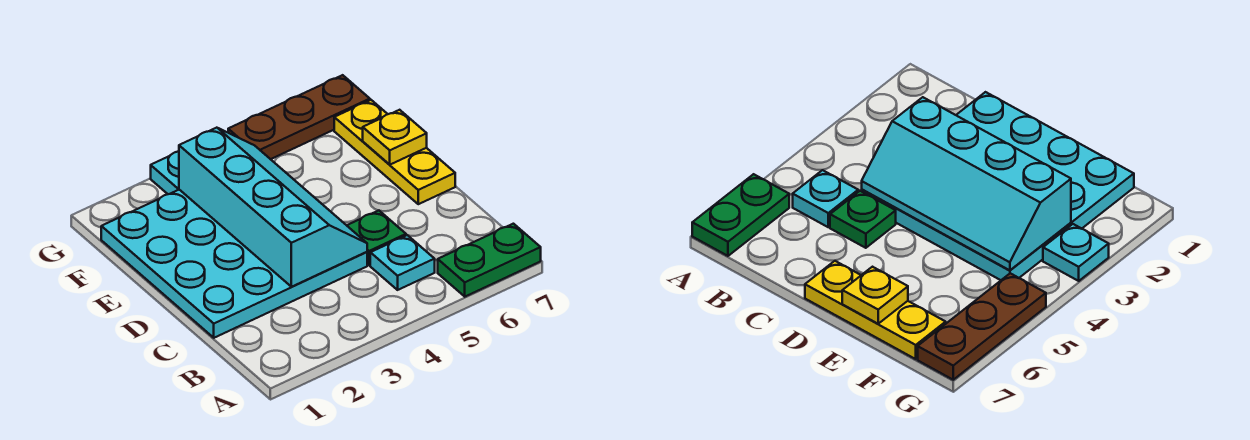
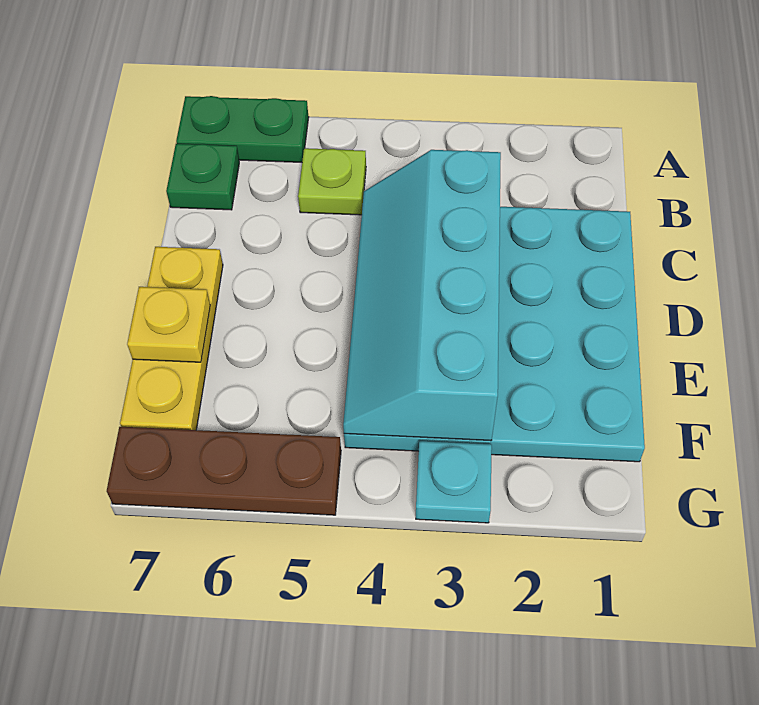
cyan plate B5 level 1 -> lime plate B5 level 1
green plate C5 level 1 -> green plate B7 level 1

